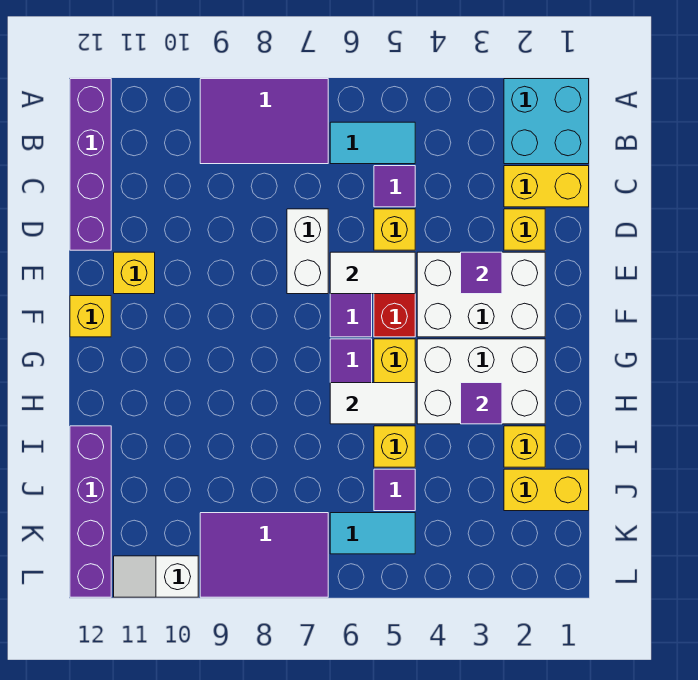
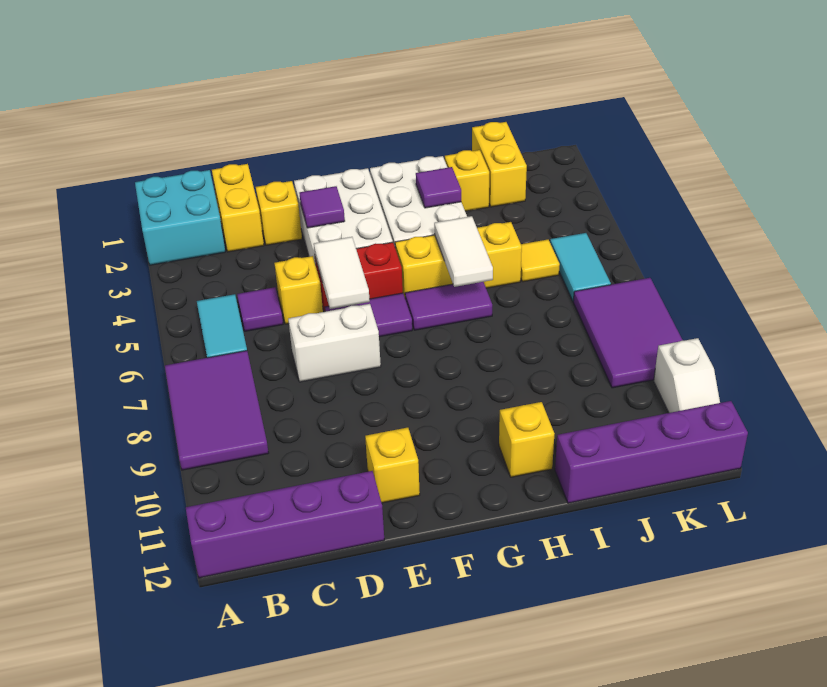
yellow brick F12 level 1 -> yellow brick H11 level 1
purple tile J5 level 1 -> yellow tile J5 level 1

